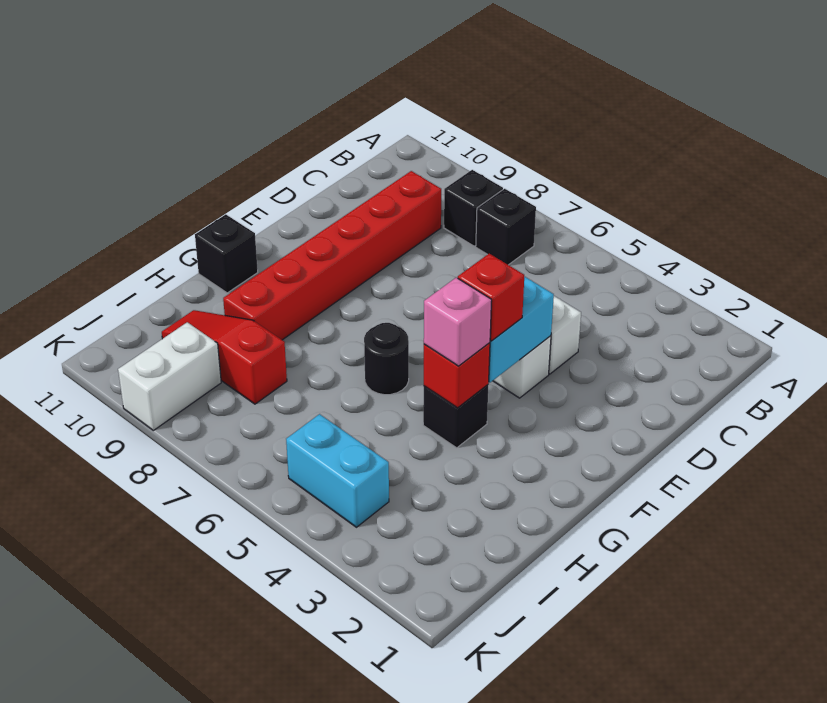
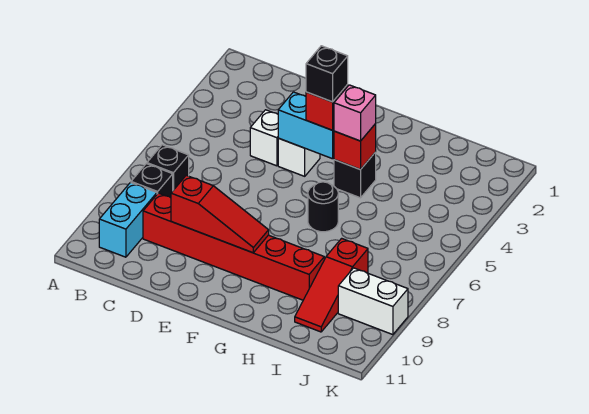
none -> red slope D9:F9 level 2 top D
black brick G11 level 1 -> black brick F4 level 4
cyan brick J4:J5 level 1 -> cyan brick B9:B10 level 1

